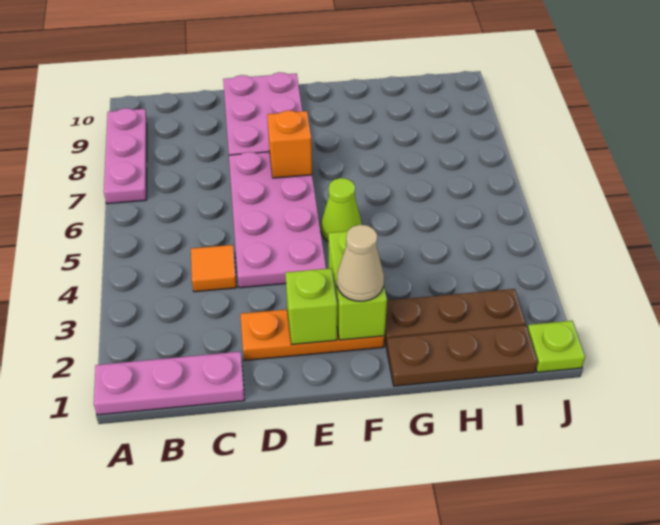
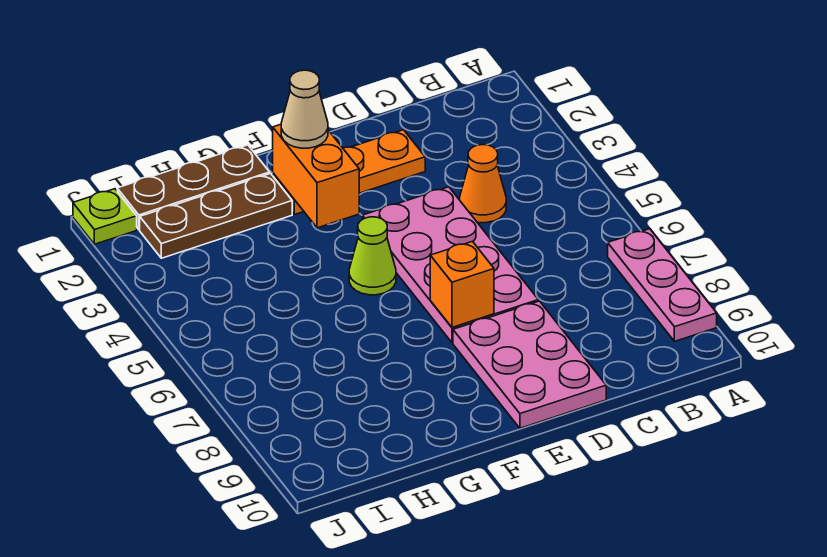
pink plate A1:C1 level 1 -> none
orange tile C4 level 1 -> orange cone C4 level 1
lime brick E2 level 2 -> none
lime brick F2:F3 level 2 -> orange brick F2:F3 level 2

